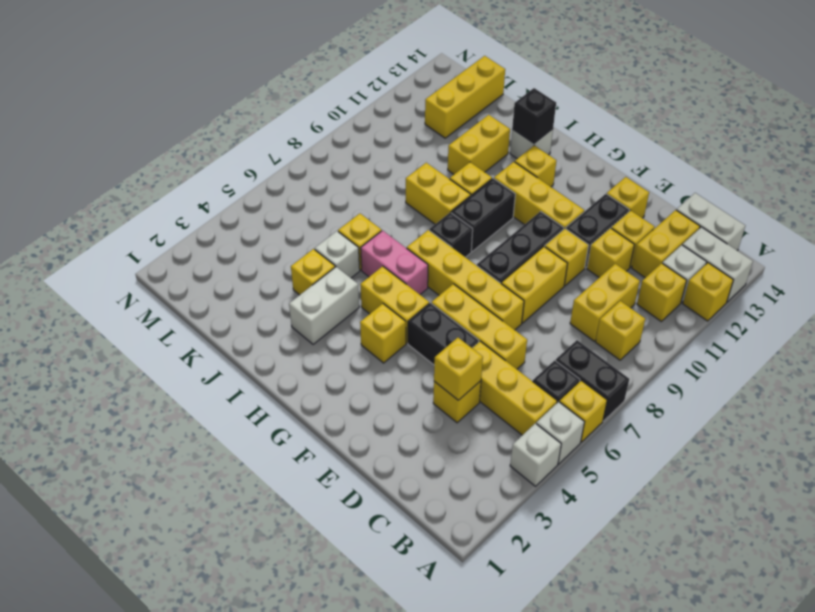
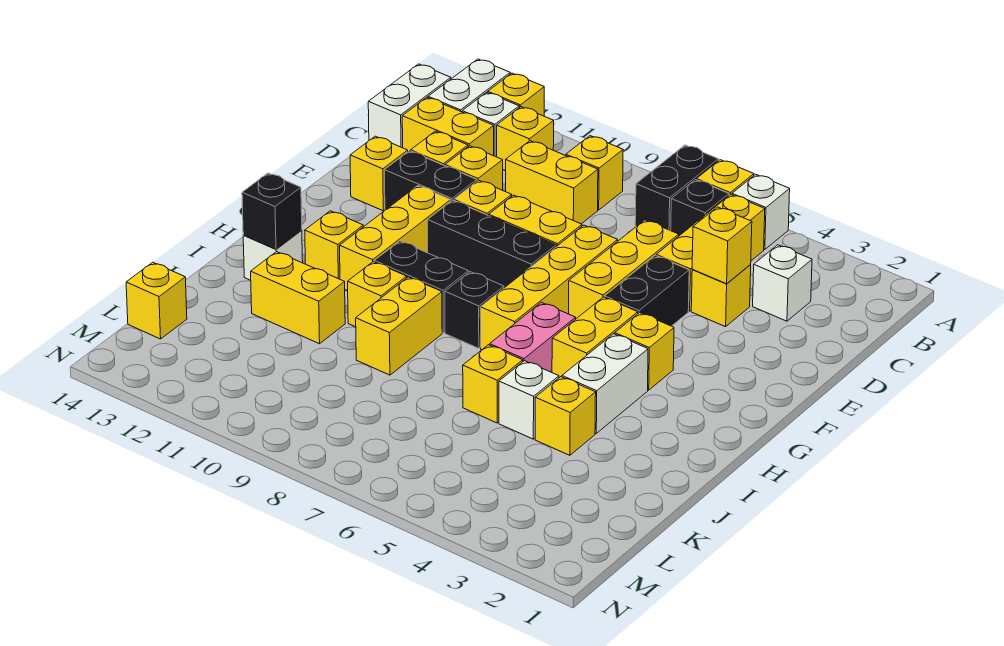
white brick A4 level 1 -> white brick C3 level 1
white brick I3:I4 level 1 -> white brick H4:I4 level 1
yellow brick L12:L14 level 1 -> yellow brick L14 level 1

